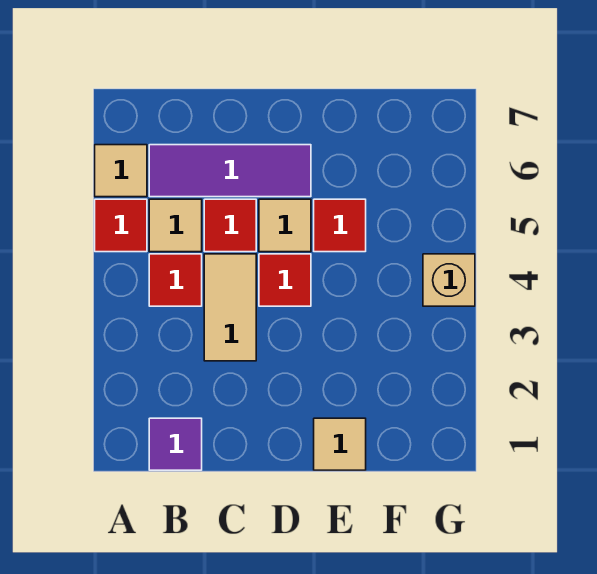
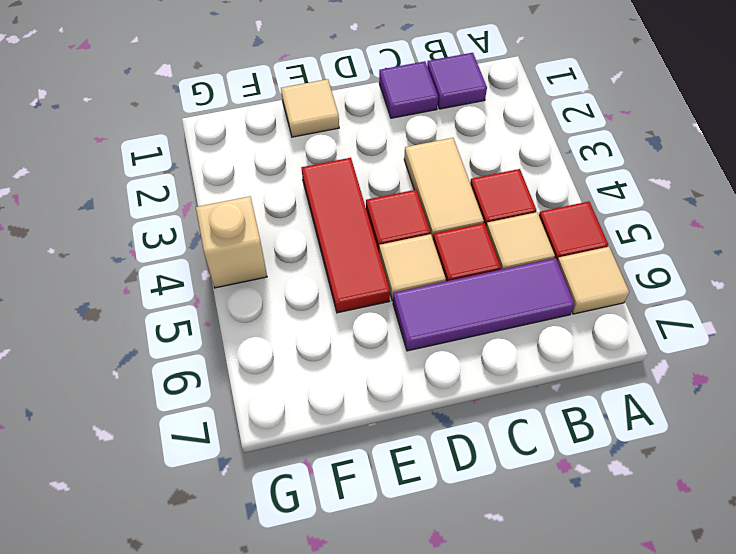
none -> purple tile C1 level 1
red tile E5 level 1 -> red tile E3:E5 level 1

